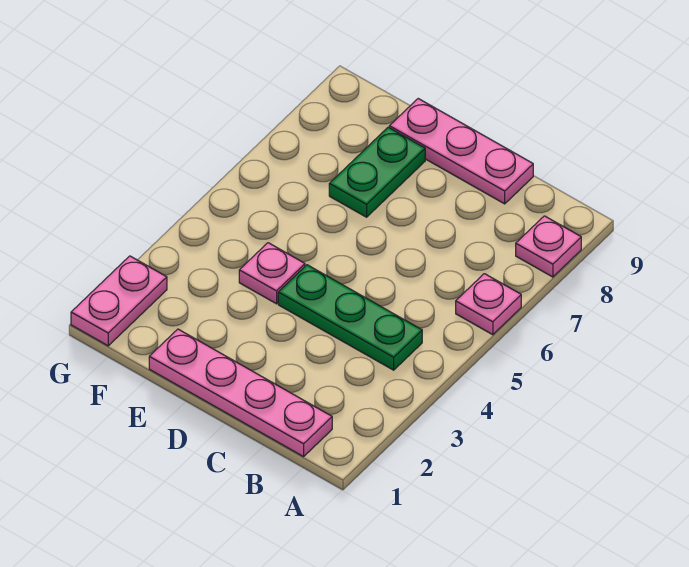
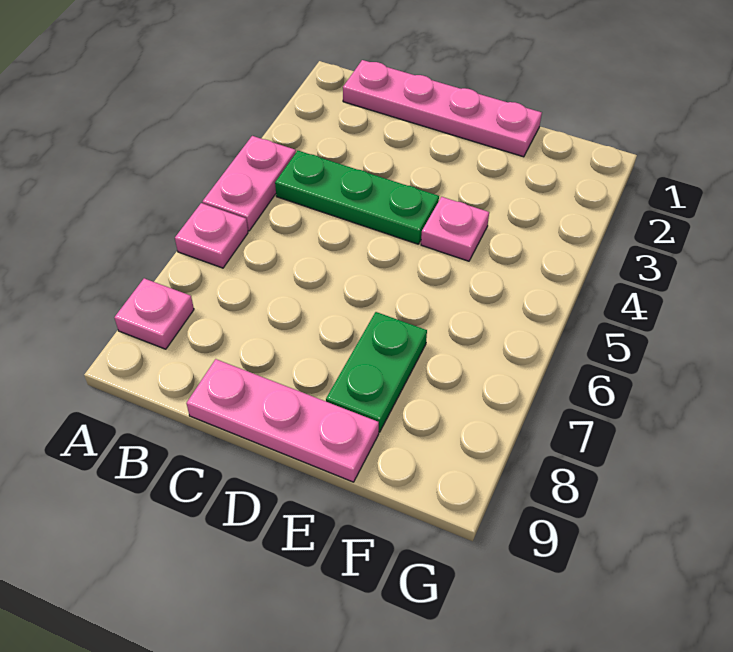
pink plate G1:G2 level 1 -> pink plate A4:A5 level 1

